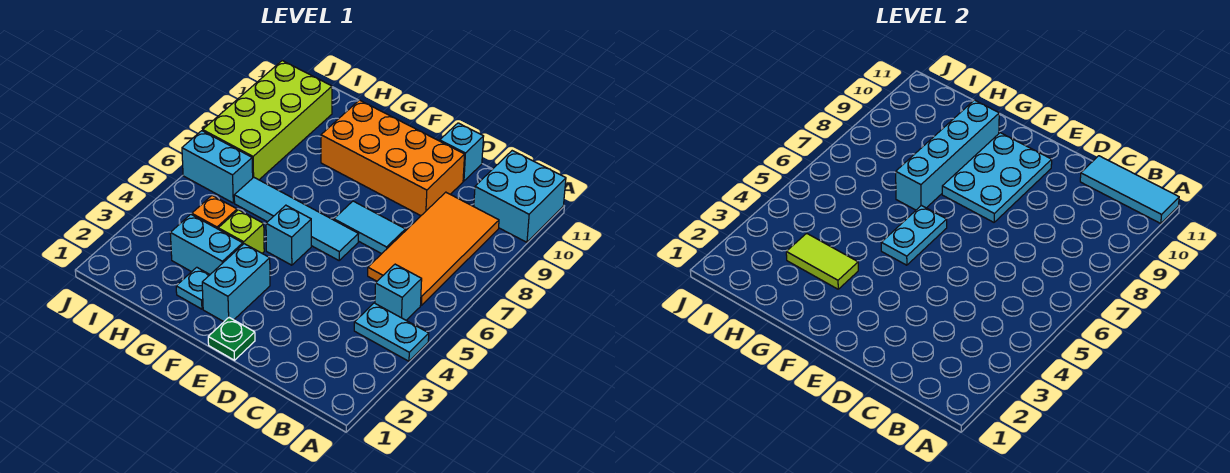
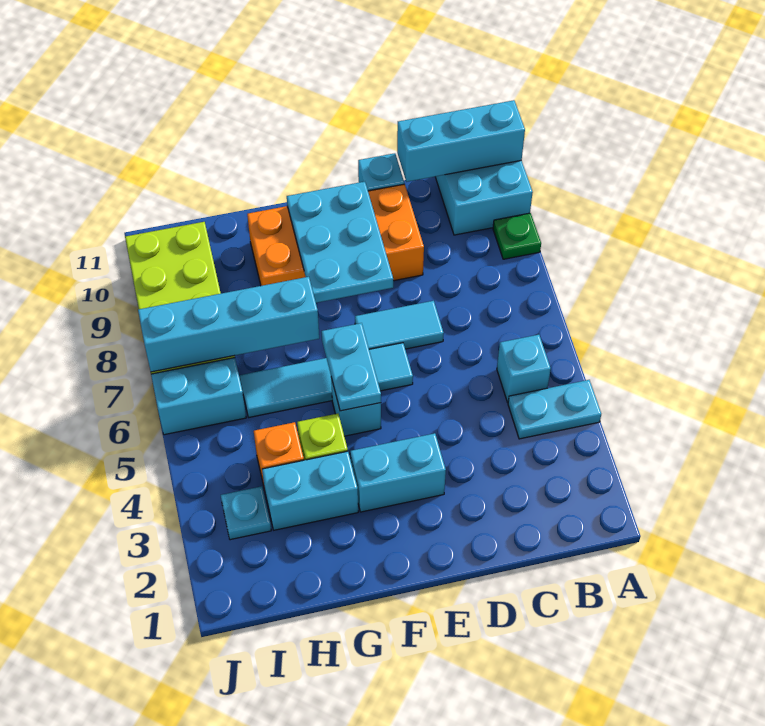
cyan tile A11:C11 level 2 -> cyan brick A11:C11 level 2
orange tile B6:C9 level 1 -> none
green plate E1 level 1 -> green plate A9 level 1
cyan brick F2:F3 level 1 -> cyan brick E3:F3 level 1
cyan plate G2 level 1 -> cyan plate I3 level 1
lime tile G3:H3 level 2 -> none
cyan brick G7:G10 level 2 -> cyan brick G7:J7 level 2

